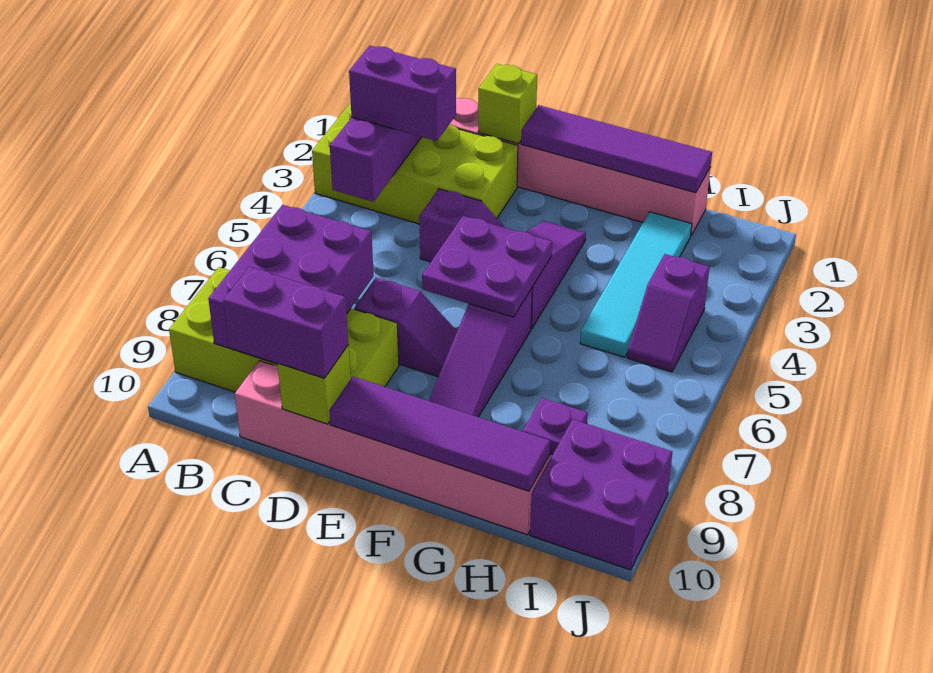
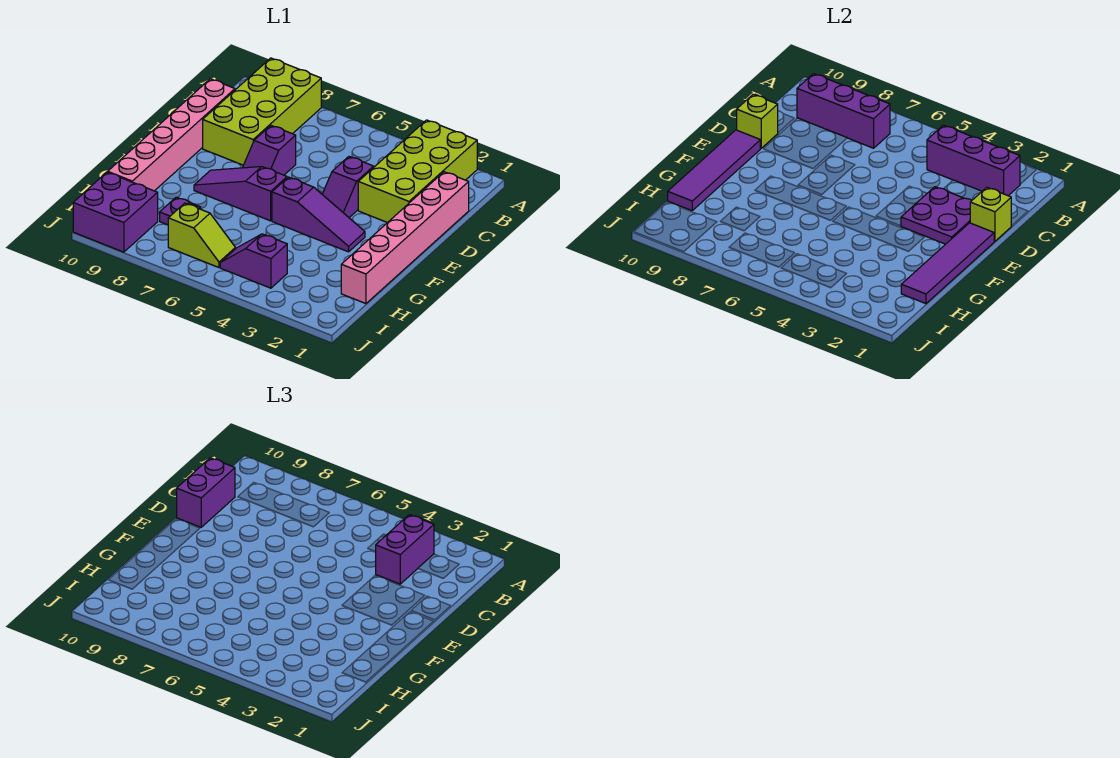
purple brick B7:C9 level 2 -> purple brick B7:B9 level 2
purple plate E5:F6 level 2 -> purple plate D2:E3 level 2
cyan tile H2:H5 level 1 -> none
none -> lime slope I6:I7 level 1 top 7

